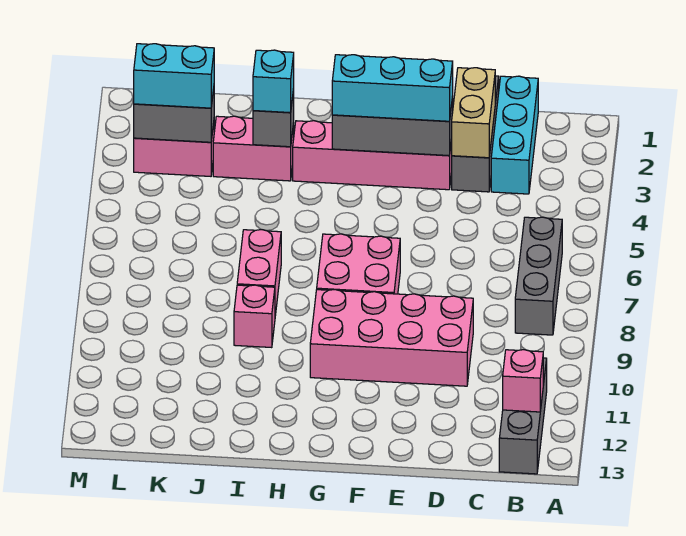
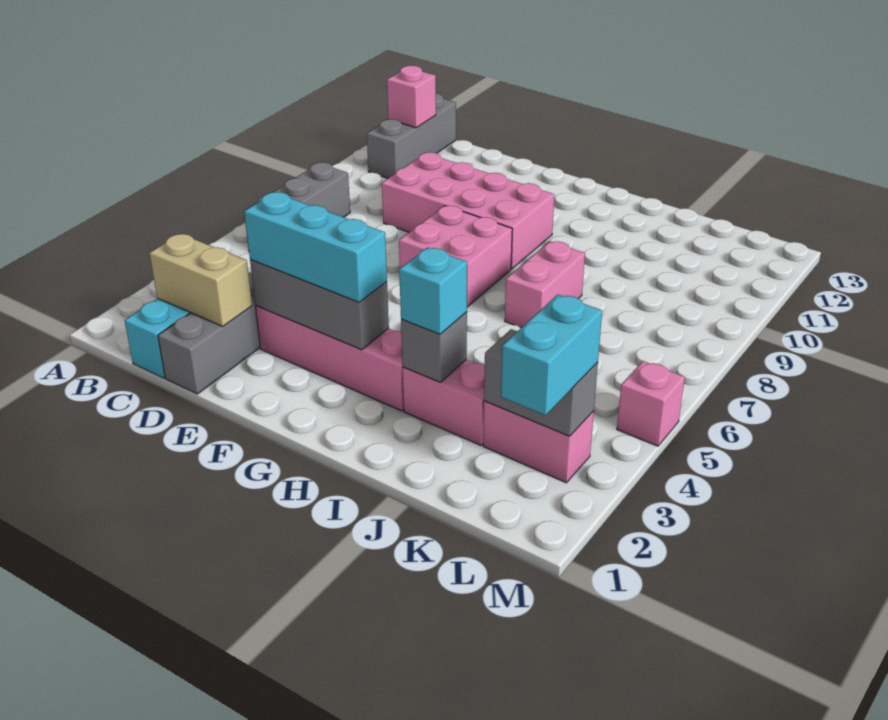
tan brick D2:D3 level 2 -> tan brick C2:D2 level 2
pink brick I9 level 1 -> pink brick M5 level 1
cyan brick K3:L3 level 3 -> cyan brick L2:L3 level 3

